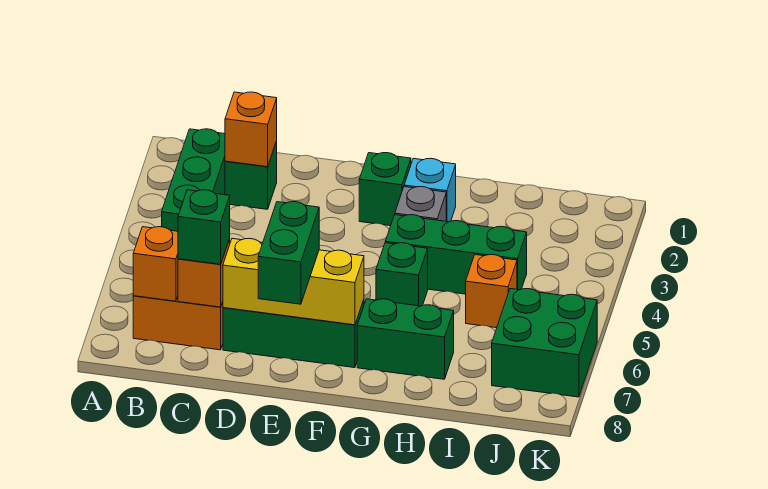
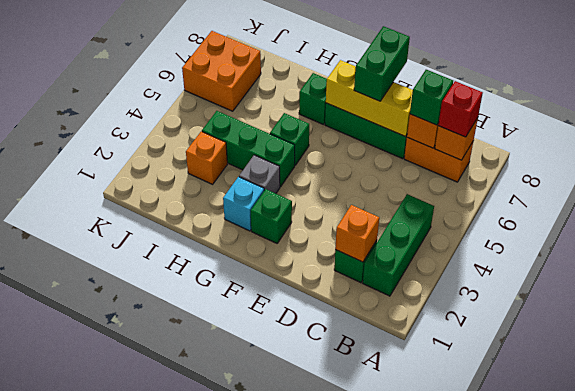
none -> red brick B7 level 3
green brick G7:H7 level 1 -> green brick G7 level 1
orange brick I5 level 1 -> orange brick I3 level 1
green brick J6:K7 level 1 -> orange brick J6:K7 level 1

